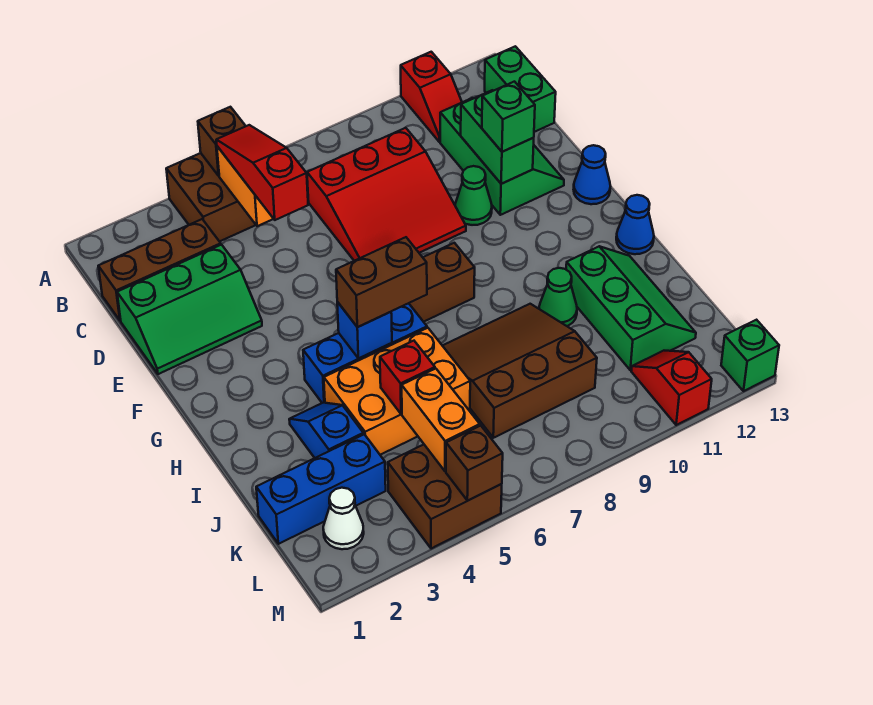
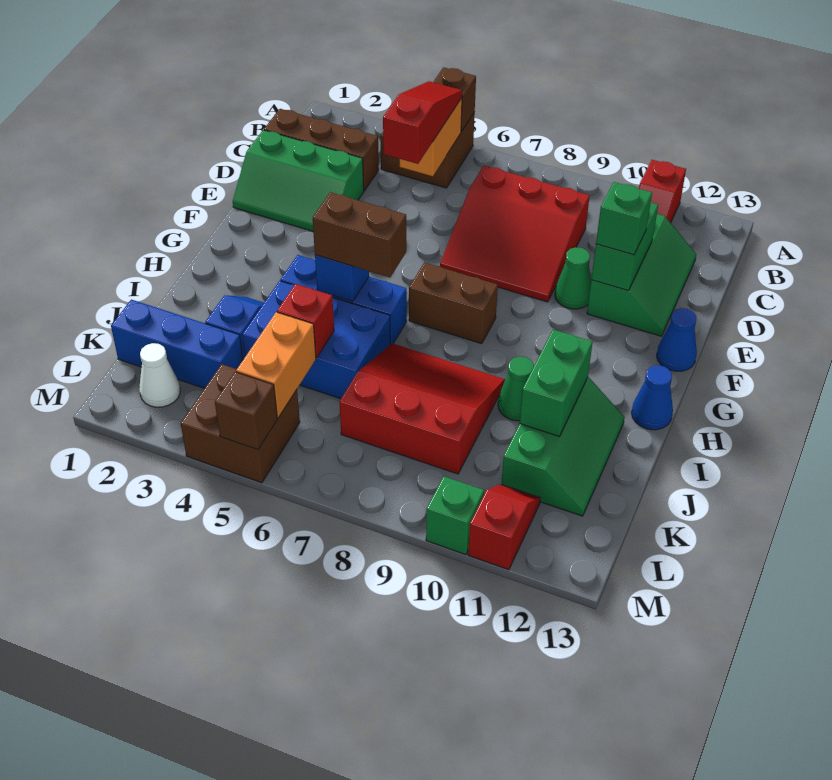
green brick B13:C13 level 1 -> green brick I11:J11 level 2
orange brick I4:J6 level 1 -> blue brick I4:J6 level 1
brown slope I7:K9 level 1 top K -> red slope I7:K9 level 1 top K
green brick M13 level 1 -> green brick M10 level 1

